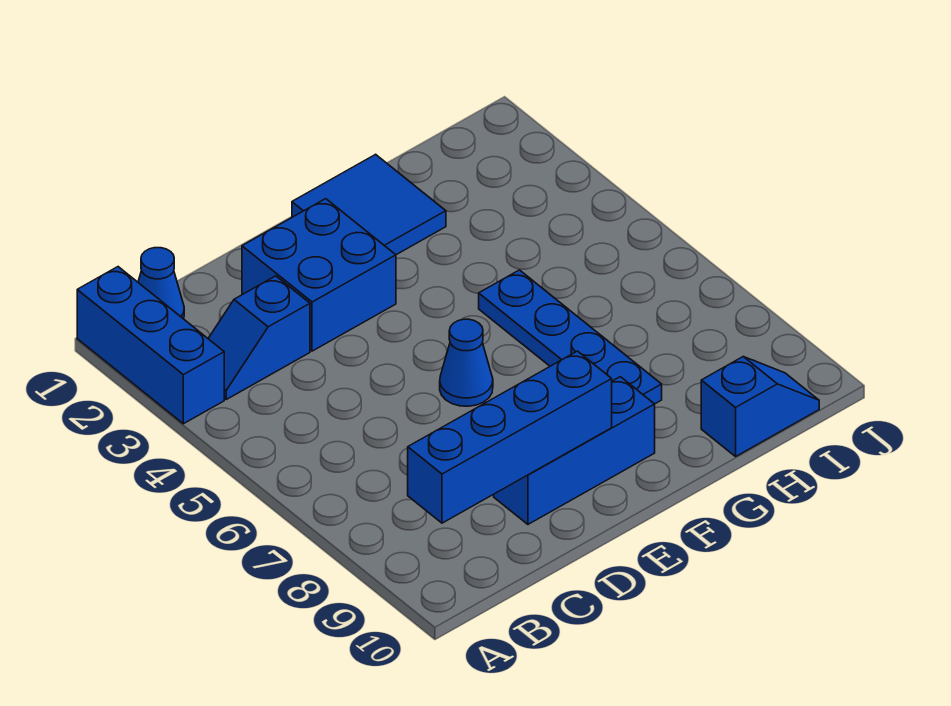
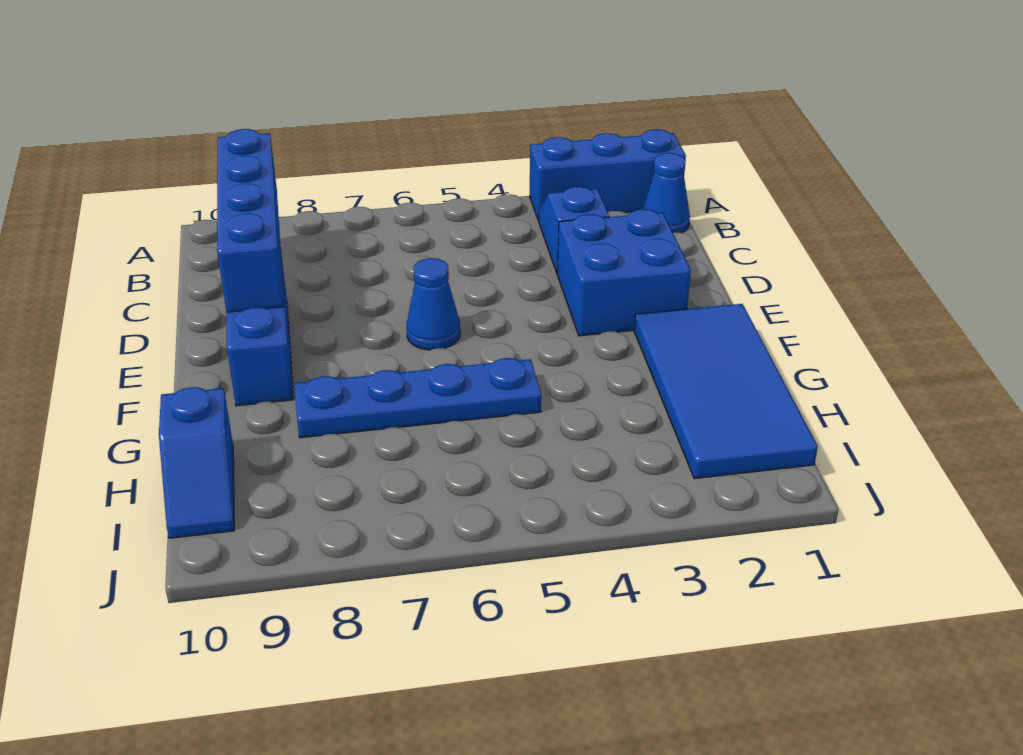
blue tile F1:G2 level 1 -> blue tile F1:I2 level 1

